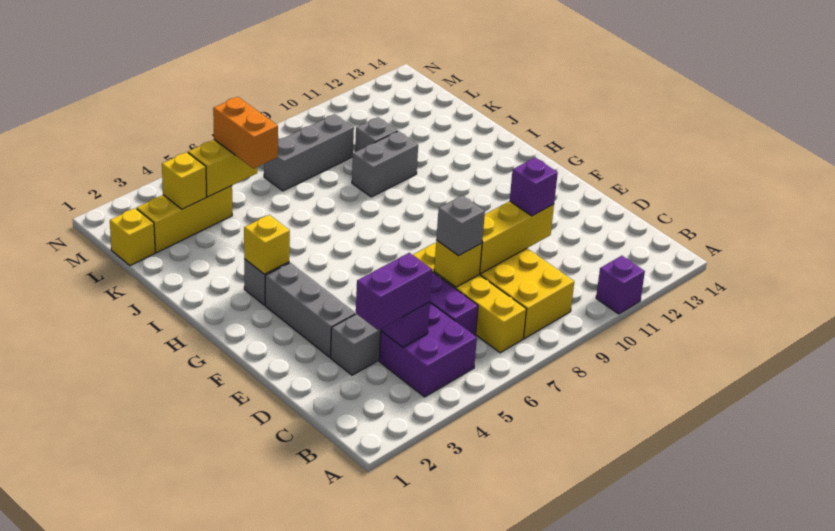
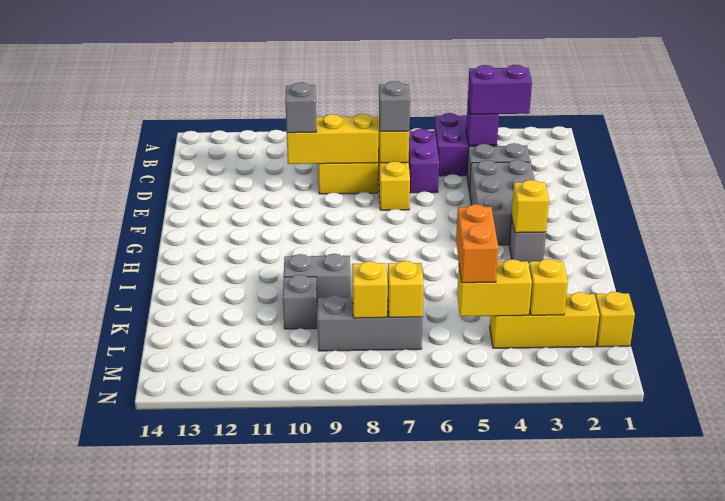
purple brick A11 level 1 -> none
purple brick D10 level 3 -> grey brick D10 level 3
grey brick E3:G3 level 1 -> grey brick E3:G4 level 1
none -> yellow brick L7 level 2
none -> yellow brick L8 level 2

